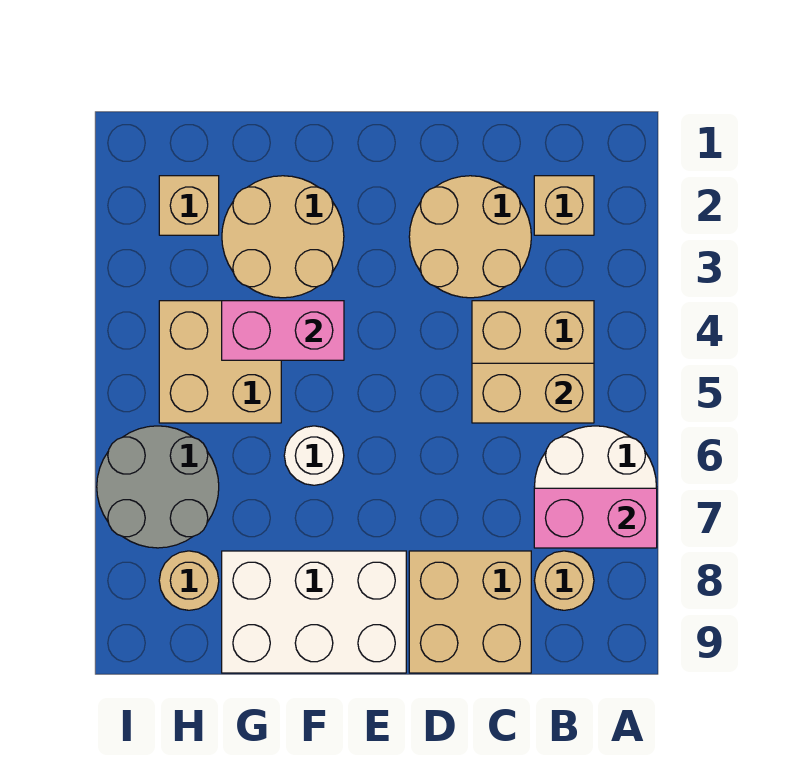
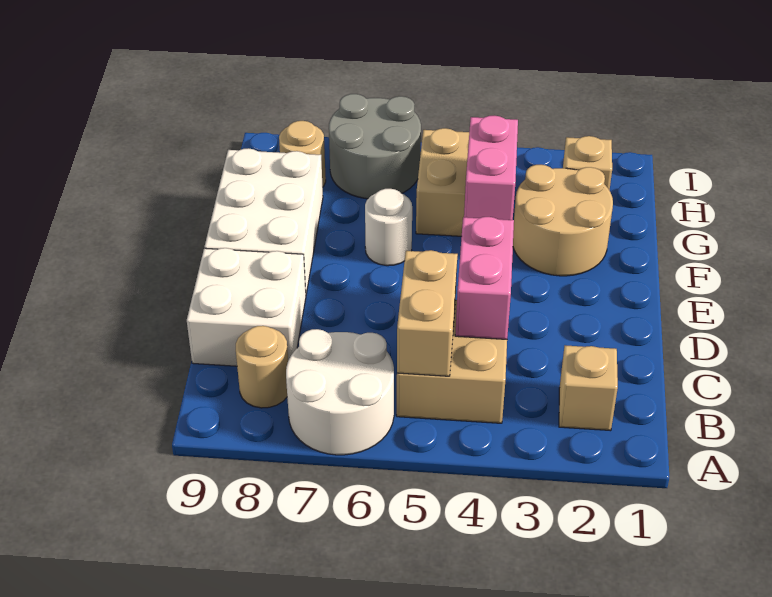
pink brick A7:B7 level 2 -> pink brick C4:D4 level 2
tan round brick C2:D3 level 1 -> none
tan brick C8:D9 level 1 -> white brick C8:D9 level 1

